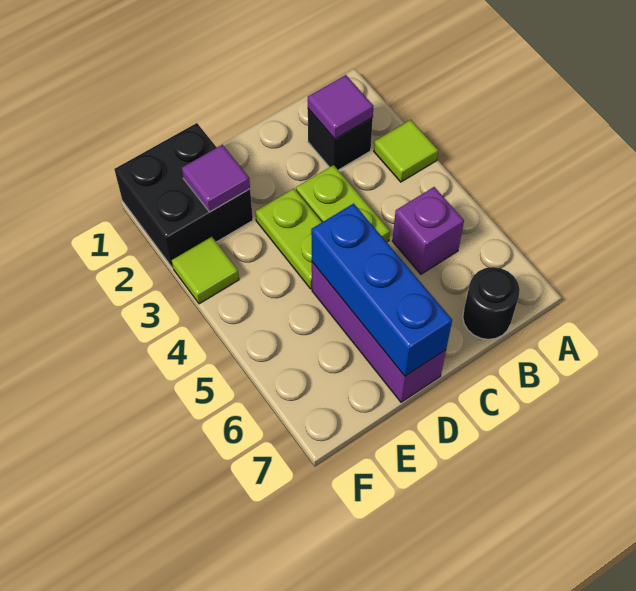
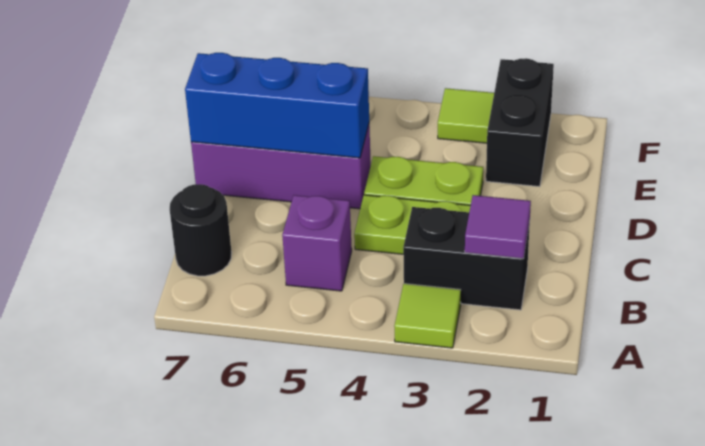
black brick B2 level 1 -> black brick B2:B3 level 1
black brick E1:F2 level 1 -> black brick E2:F2 level 1
purple tile E2 level 2 -> none

